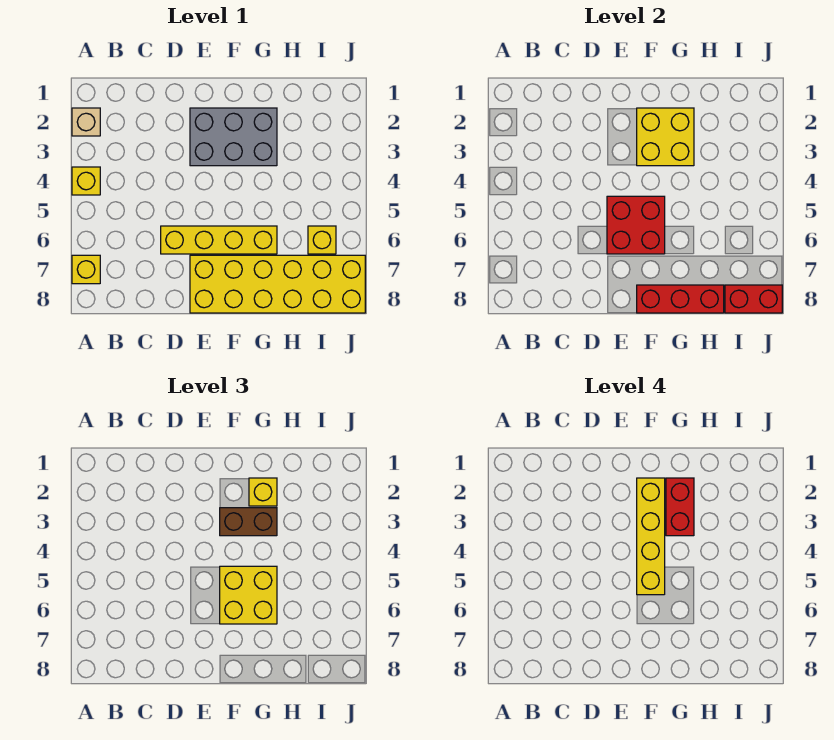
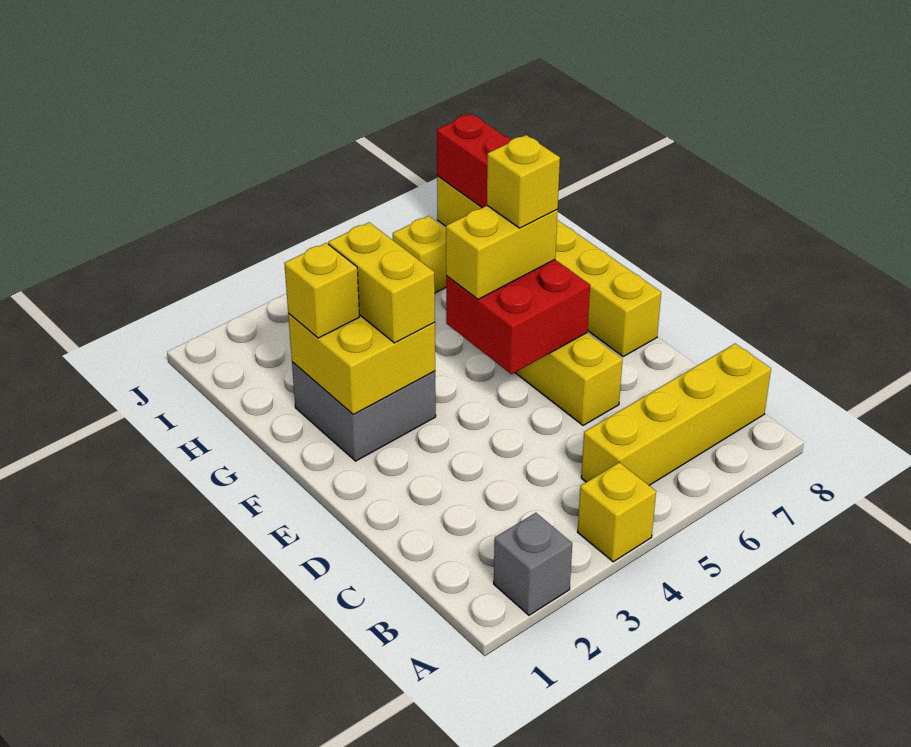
tan brick A2 level 1 -> grey brick A2 level 1
yellow brick A7 level 1 -> yellow brick F6 level 4
grey brick E2:G3 level 1 -> grey brick F2:G3 level 1
yellow brick E7:J8 level 1 -> yellow brick E8:J8 level 1
yellow brick F2:F5 level 4 -> yellow brick B5:B8 level 1
brown brick F3:G3 level 3 -> yellow brick F3:G3 level 3
yellow brick F5:G6 level 3 -> yellow brick F5:F6 level 3
red brick F8:H8 level 2 -> none
red brick G2:G3 level 4 -> none

